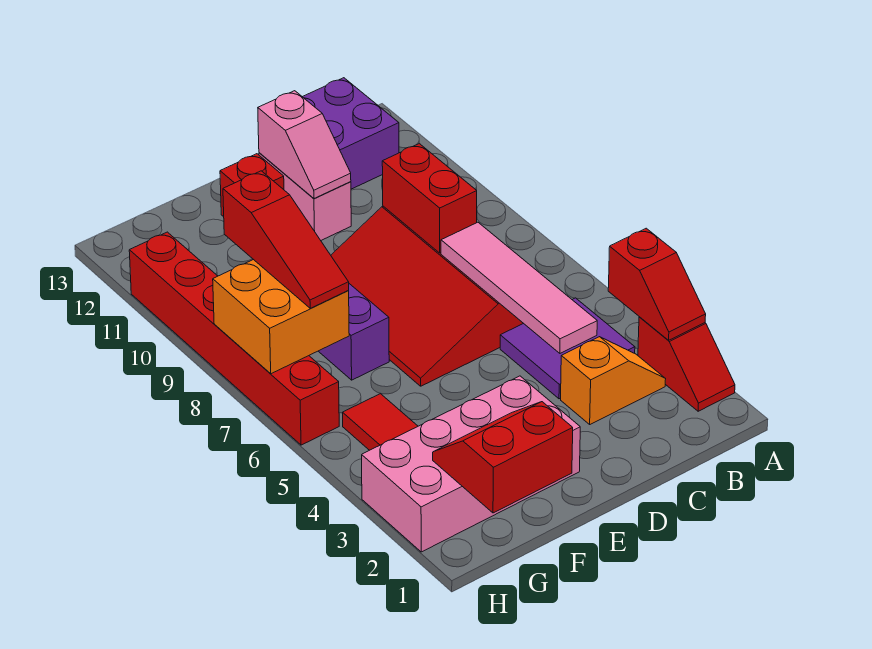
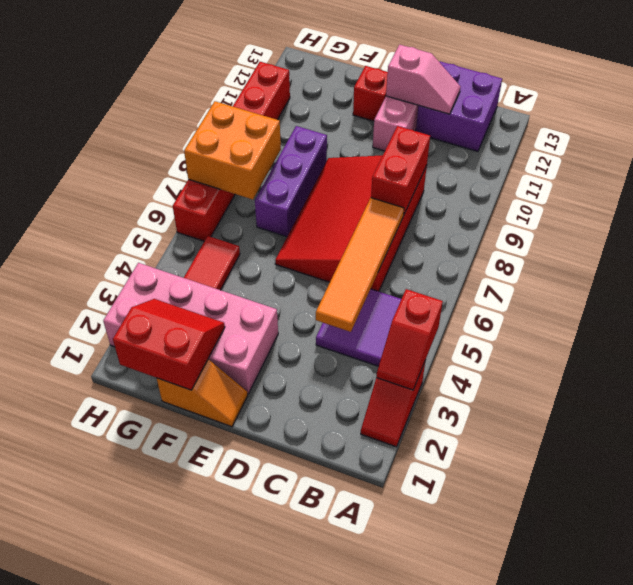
orange slope B3:C3 level 1 top C -> orange slope E1:F1 level 1 top F
pink tile C4:C7 level 2 -> orange tile C4:C7 level 2
pink slope D11:D12 level 2 top 12 -> pink slope C12:D12 level 2 top D
red slope G7:G9 level 3 top 9 -> none

